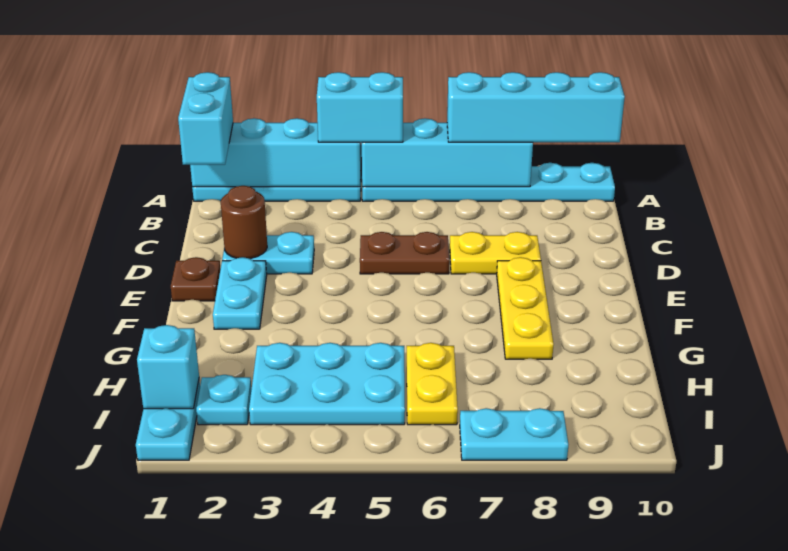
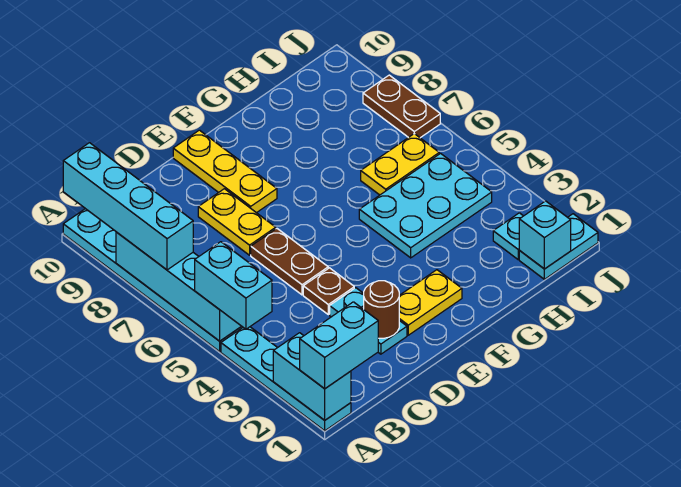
cyan brick A1:A4 level 2 -> cyan brick A1:A2 level 2
brown plate E1 level 1 -> brown plate D4 level 1
cyan plate E2:F2 level 1 -> yellow plate E2:F2 level 1
yellow plate E8:G8 level 1 -> yellow plate E8:E10 level 1
cyan plate H3:I5 level 1 -> cyan plate G4:I5 level 1
cyan plate J7:J8 level 1 -> brown plate J7:J8 level 1

